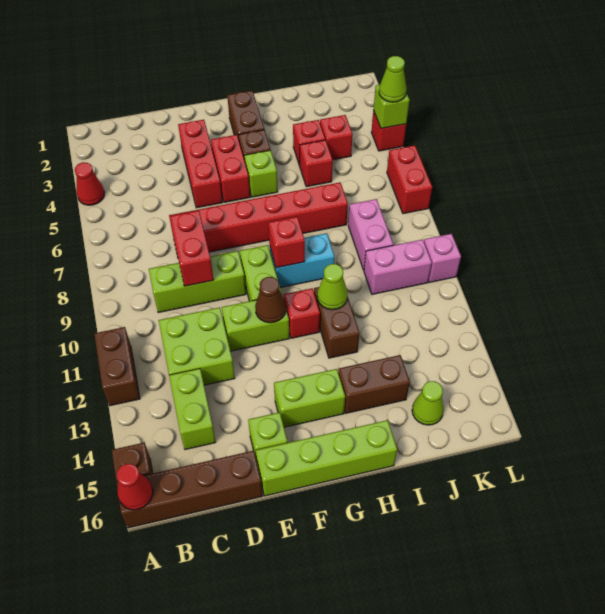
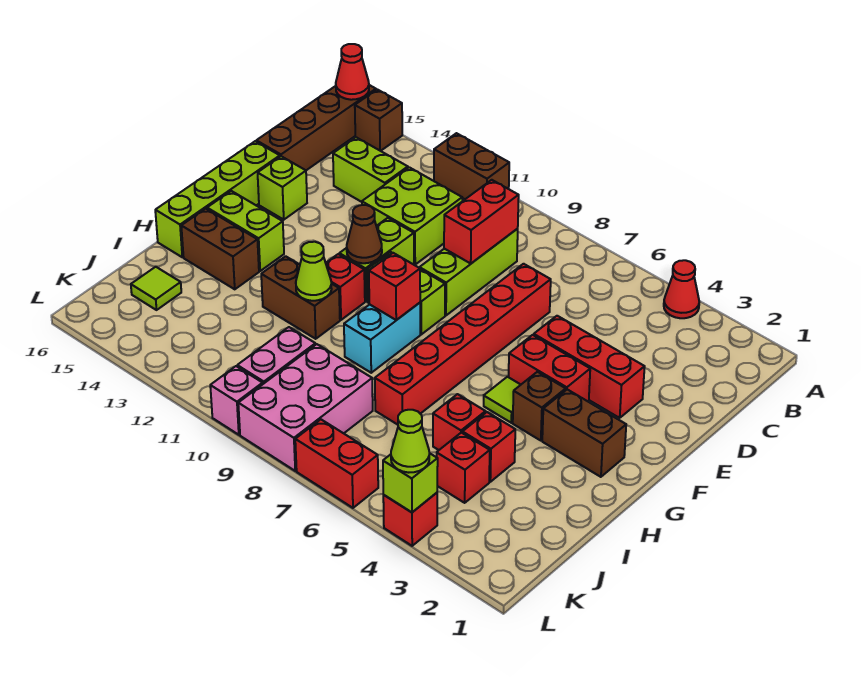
red brick D8:D9 level 2 -> red brick C9:D9 level 2
lime brick F14:G14 level 1 -> lime brick G14:G15 level 1
lime brick G5 level 1 -> lime tile G5 level 1
brown brick H14:I14 level 1 -> brown brick H14:H15 level 1
pink brick J8:J9 level 1 -> pink brick J8:L9 level 1
lime cone J15 level 1 -> lime tile J15 level 1

